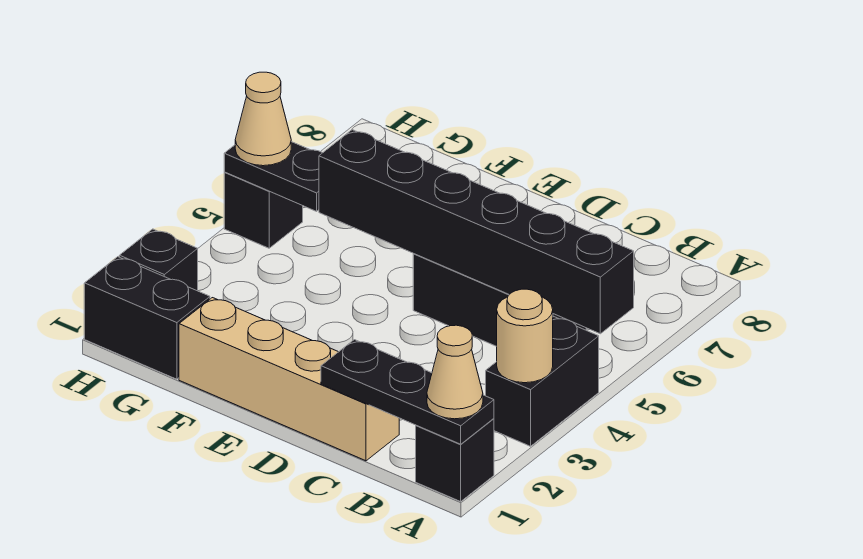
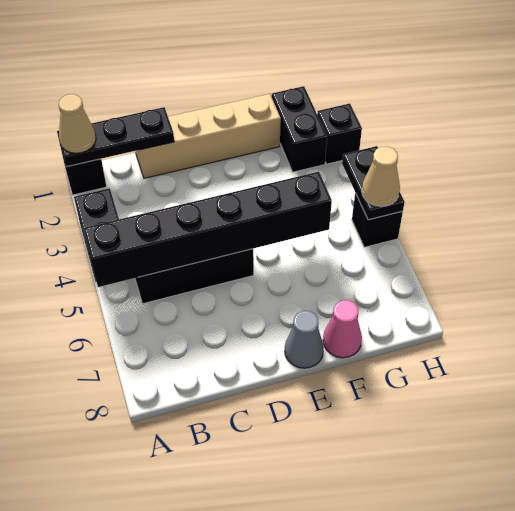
tan round brick A3 level 2 -> none
none -> grey cone E8 level 1
none -> pink cone F8 level 1
black brick G1:H1 level 1 -> black brick G1:G2 level 1
black plate G5:H5 level 2 -> black plate H4:H5 level 2

